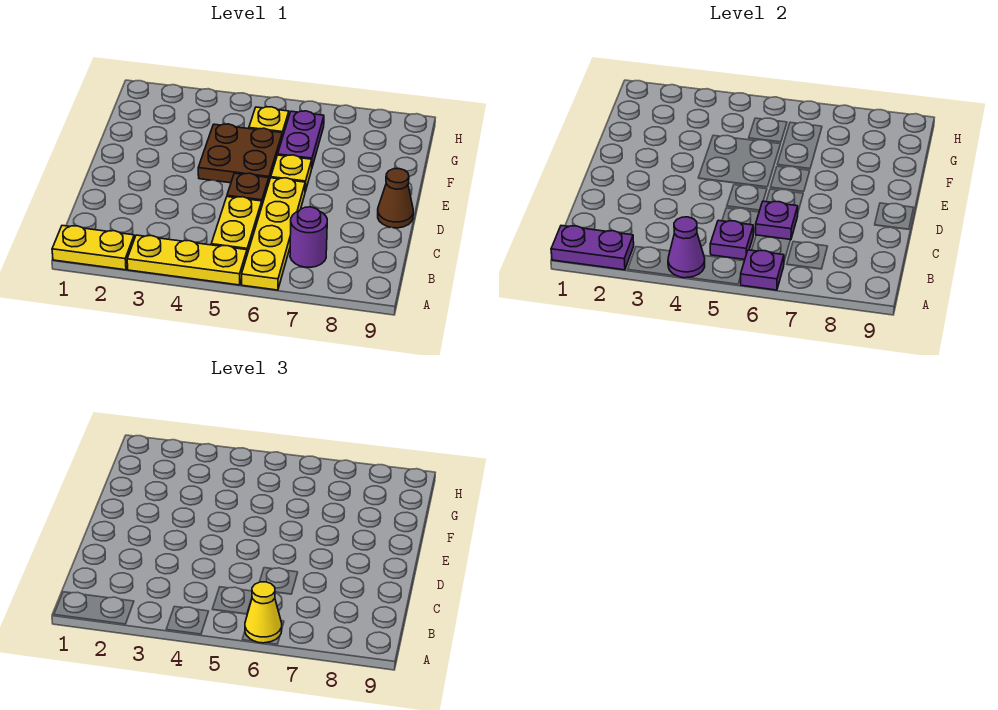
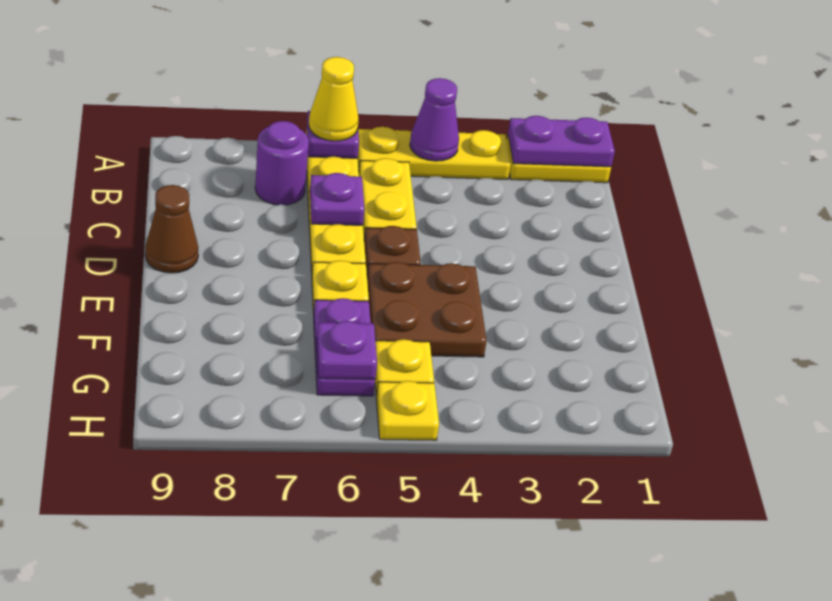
purple plate B5 level 2 -> purple plate G6 level 2
none -> yellow plate H5 level 1

